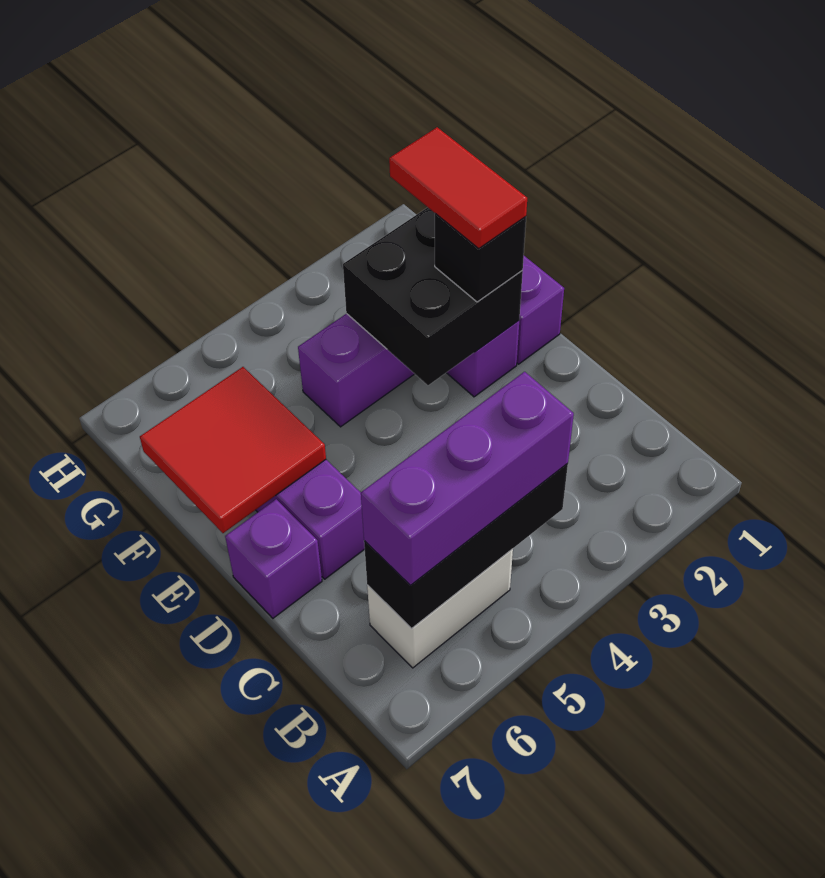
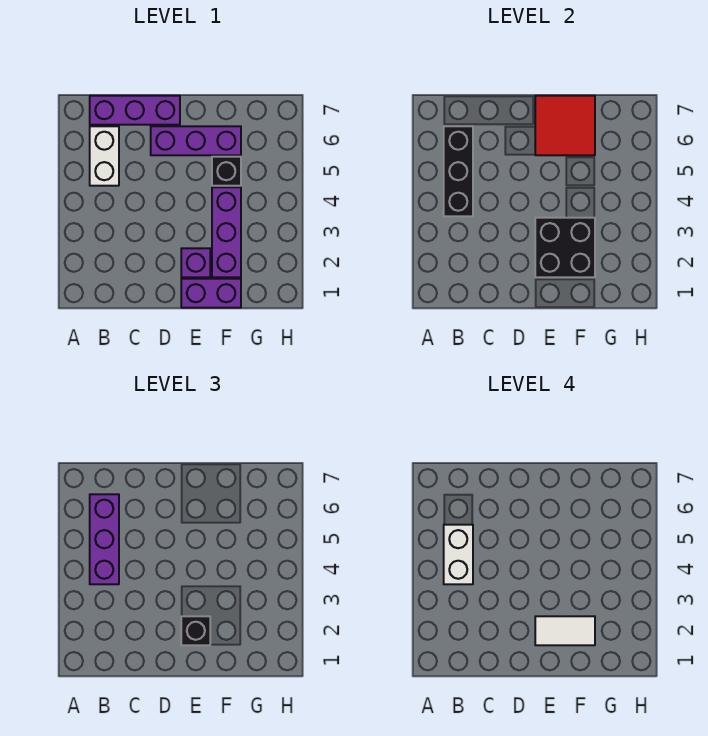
none -> white brick B4:B5 level 4
purple brick D7 level 1 -> purple brick B7:D7 level 1
red tile E2:F2 level 4 -> white tile E2:F2 level 4
none -> black brick F5 level 1

